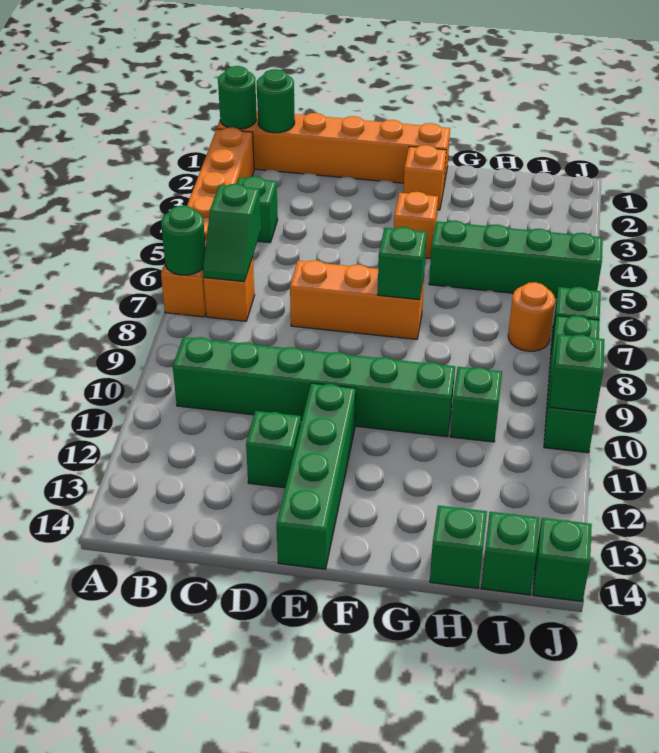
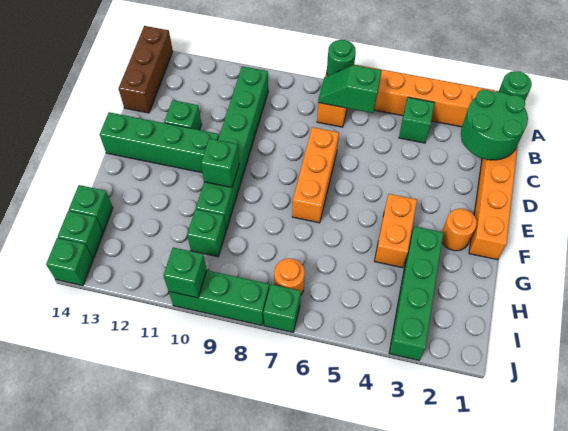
none -> brown brick A14:C14 level 1
green round brick B1 level 2 -> green round brick B1:C2 level 2
orange brick F2 level 1 -> orange round brick F2 level 1
orange brick F4 level 1 -> orange brick F4:G4 level 1
green brick F7 level 2 -> green brick F10 level 2
green brick G5:J5 level 1 -> green brick G3:J3 level 1

